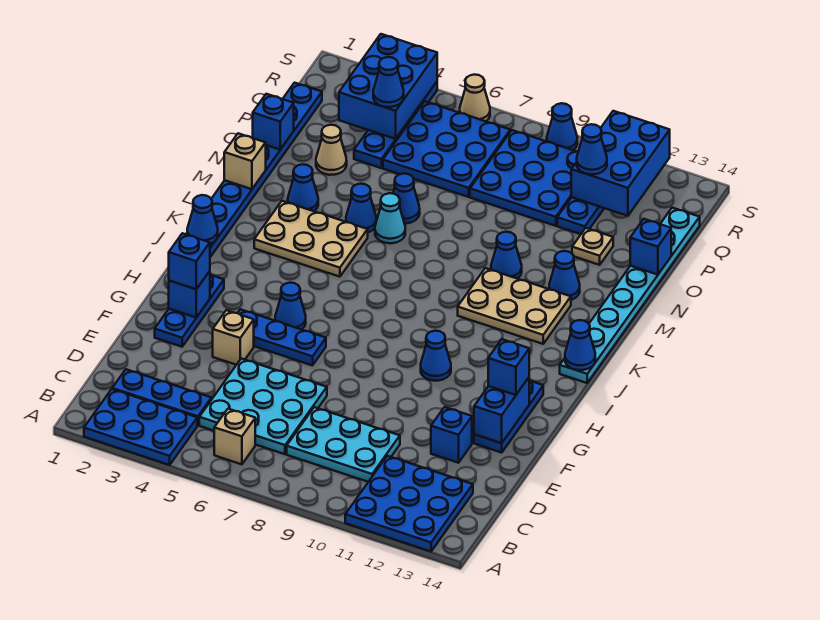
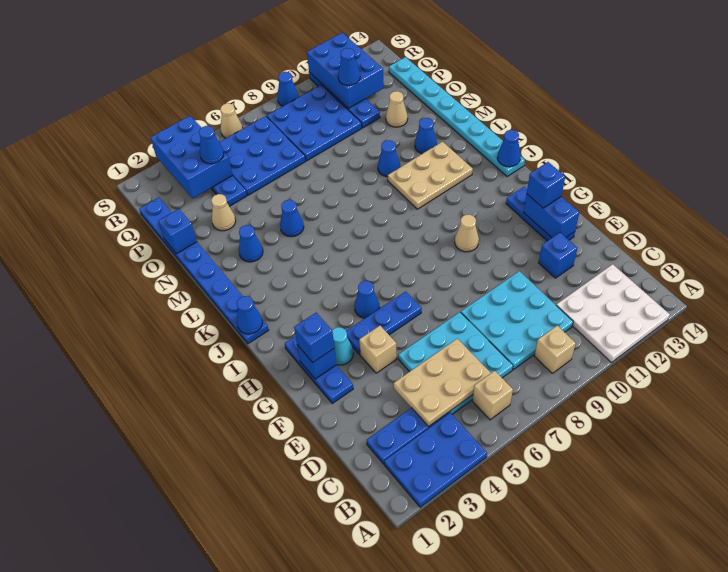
blue plate A11:C13 level 1 -> white plate A11:C13 level 1
cyan plate C8:D10 level 1 -> cyan plate C8:E10 level 1
blue cone H10 level 1 -> tan cone H10 level 1
tan plate K3:L5 level 1 -> tan plate C4:D6 level 2
tan brick M1 level 2 -> tan brick B9 level 1
cyan cone M6 level 1 -> cyan cone G3 level 1
blue cone N6 level 1 -> none
tan plate O12 level 1 -> tan cone O12 level 1
blue brick O14 level 2 -> none

